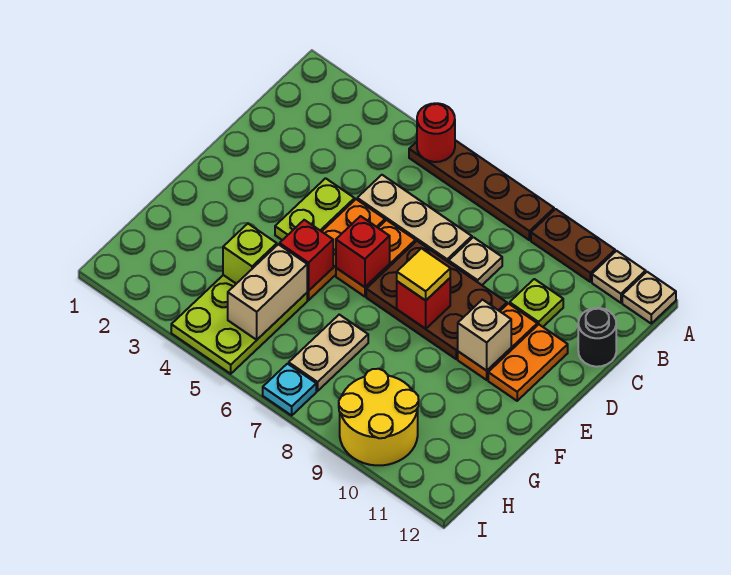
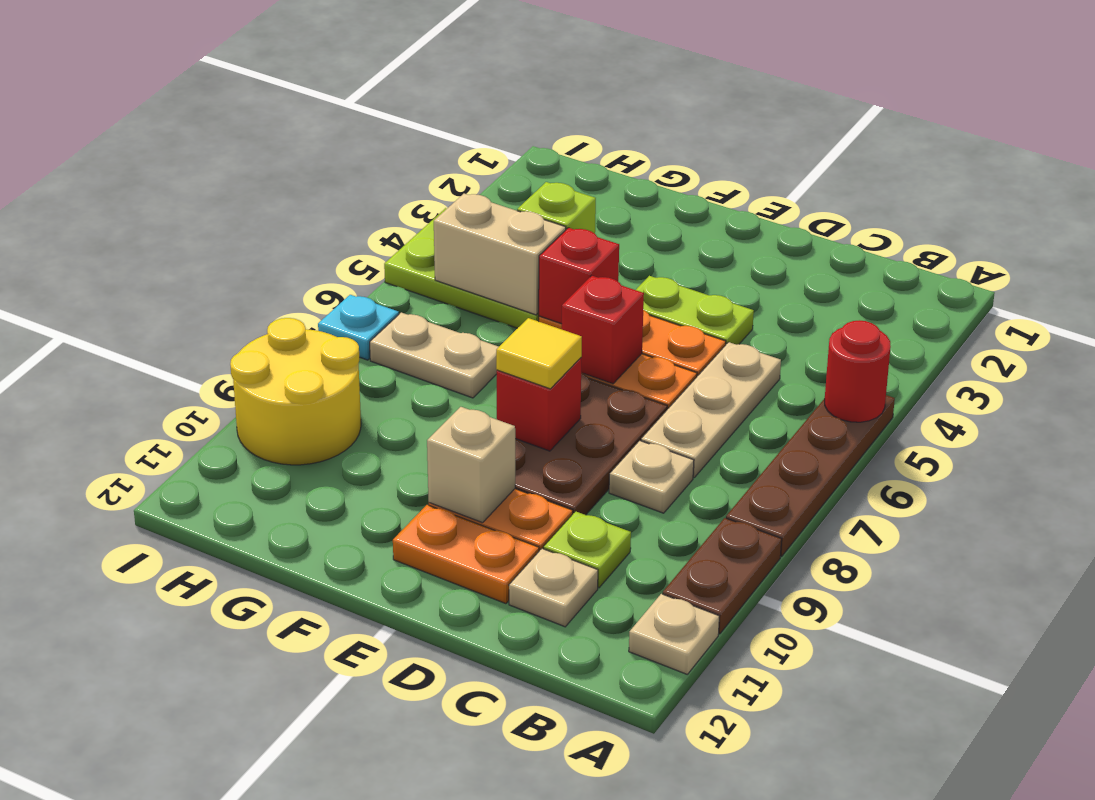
tan plate A12 level 1 -> tan plate C11 level 1
black round brick C12 level 1 -> none

